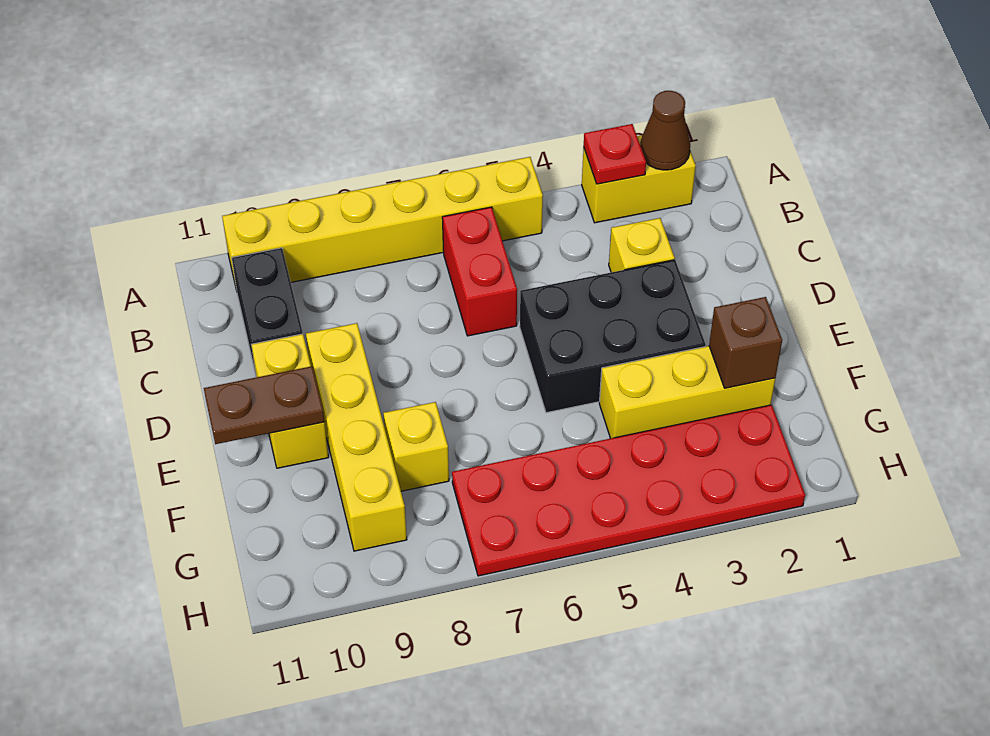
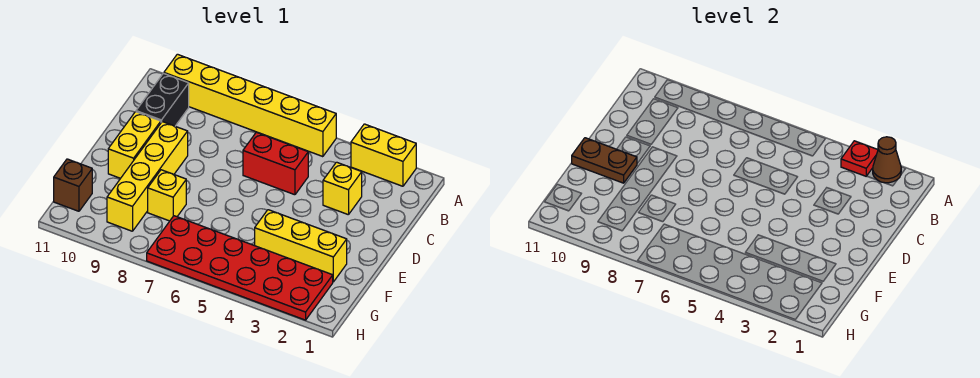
red brick B6:C6 level 1 -> red brick C5:C6 level 1
black brick D3:E5 level 1 -> none
brown brick F2 level 2 -> brown brick G11 level 1

